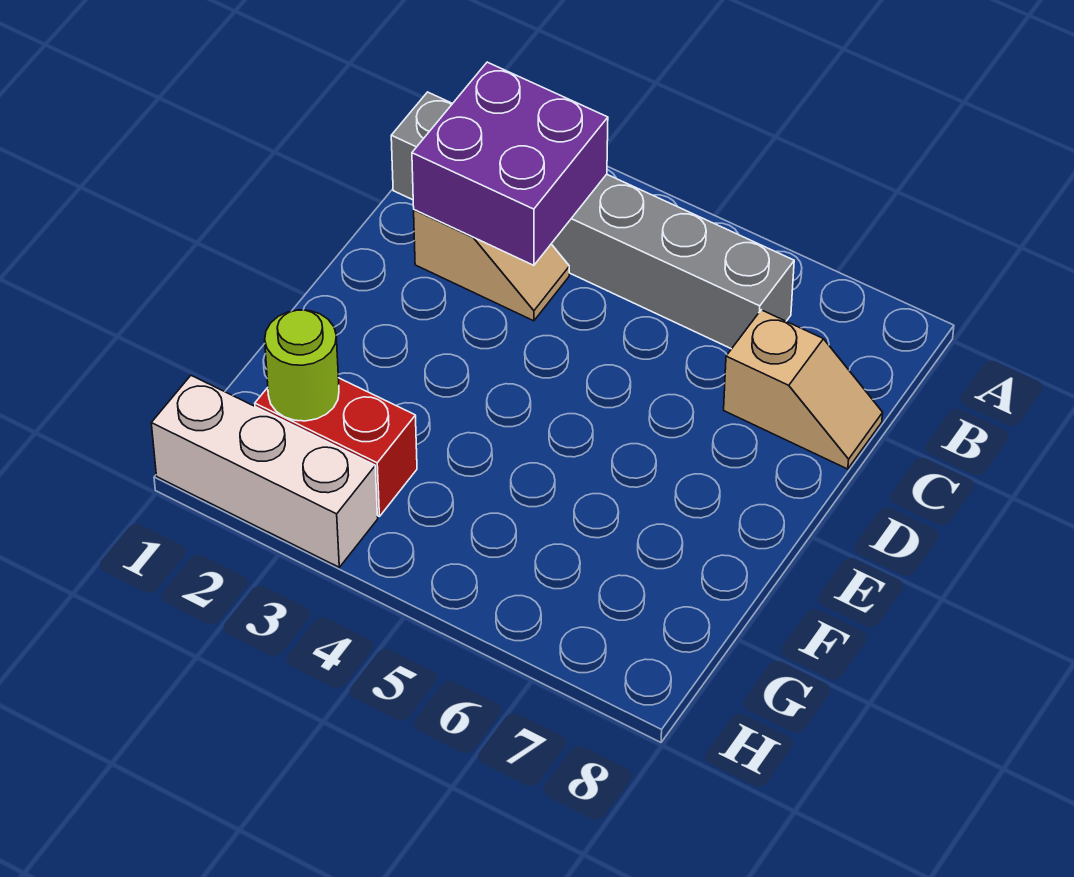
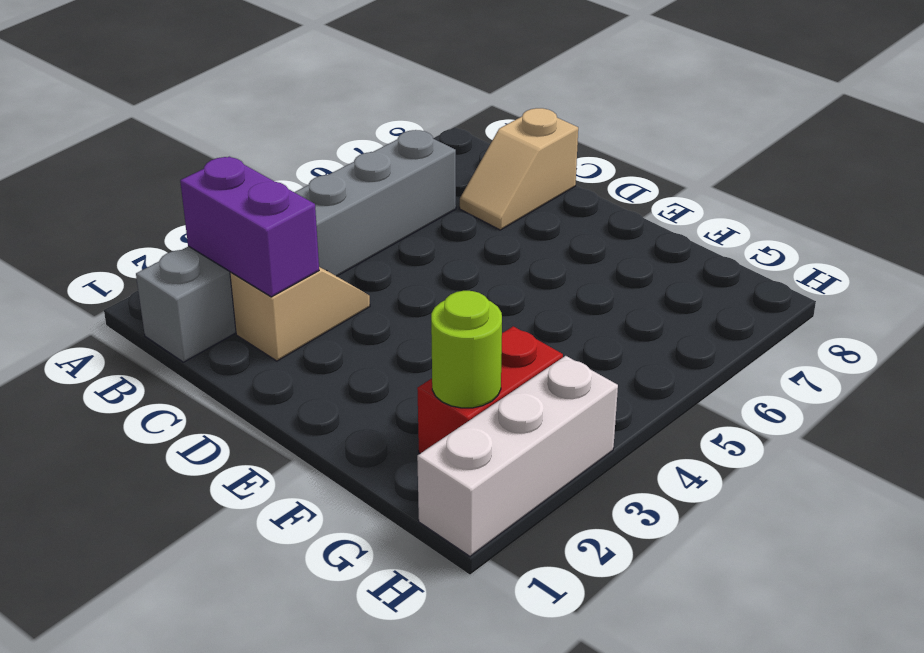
purple brick B2:C3 level 2 -> purple brick B2:C2 level 2
tan slope C7:C8 level 1 top 7 -> tan slope C7:C8 level 1 top 8

